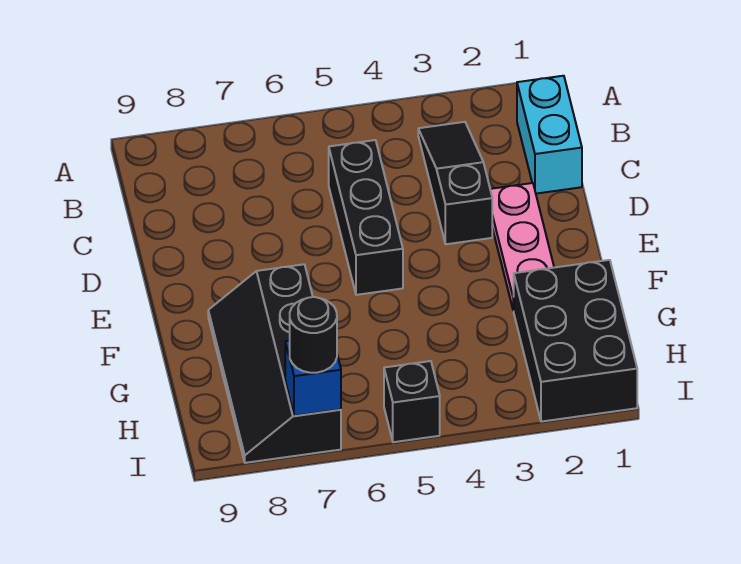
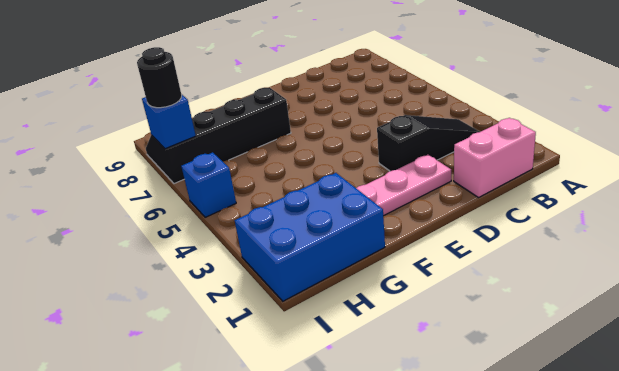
cyan brick B1:C1 level 1 -> pink brick B1:C1 level 1
black brick C5:E5 level 1 -> none
black brick G1:I2 level 1 -> blue brick G1:I2 level 1
black brick I5 level 1 -> blue brick I5 level 1

